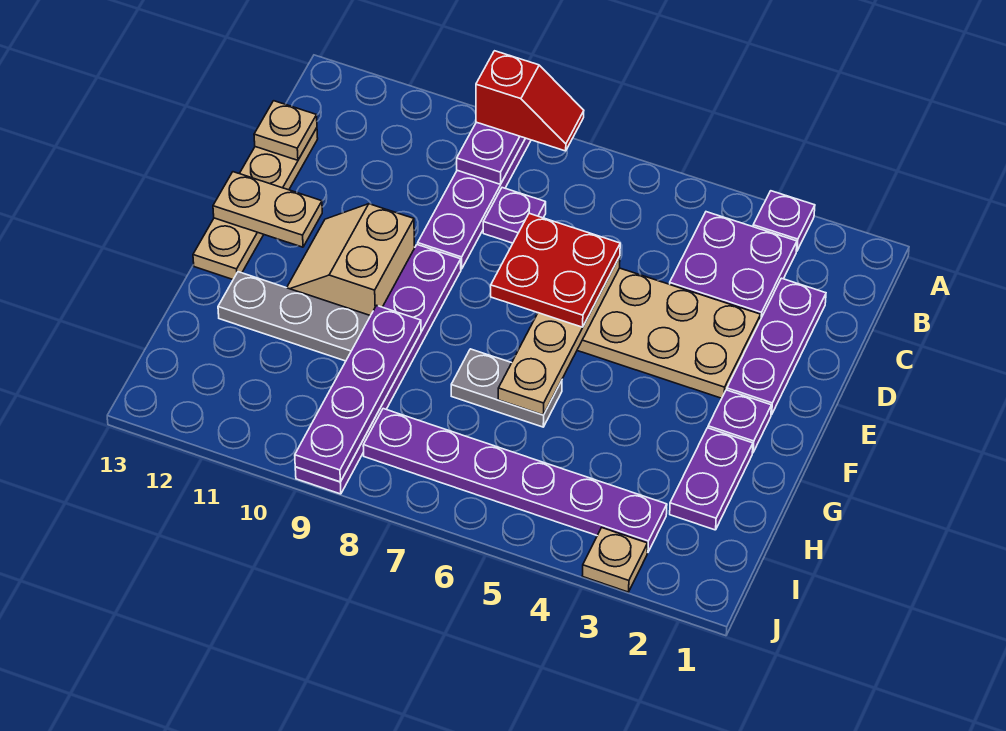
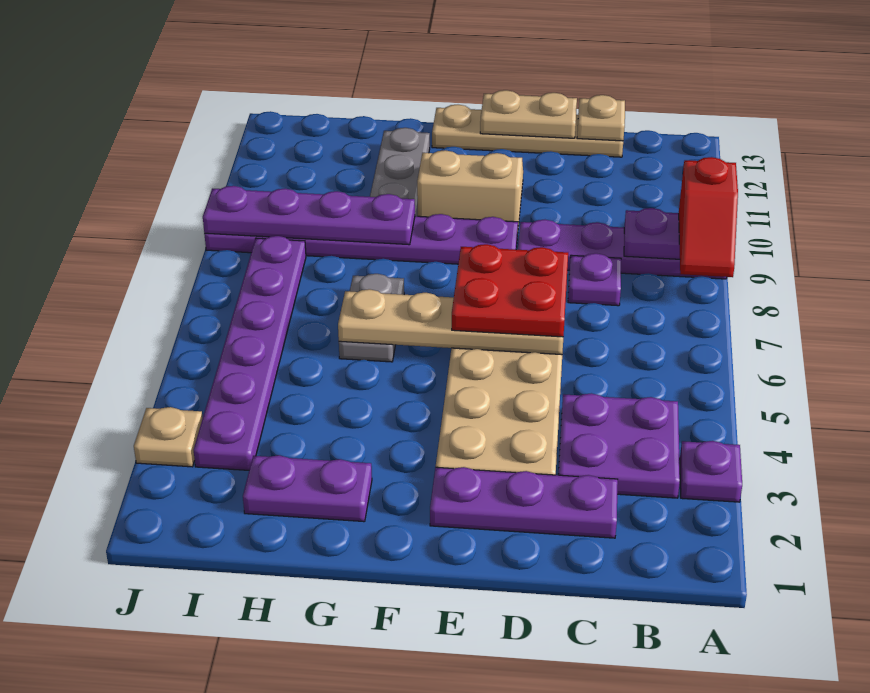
tan plate E12:E13 level 2 -> tan plate D13:E13 level 2
purple plate F2 level 1 -> none

